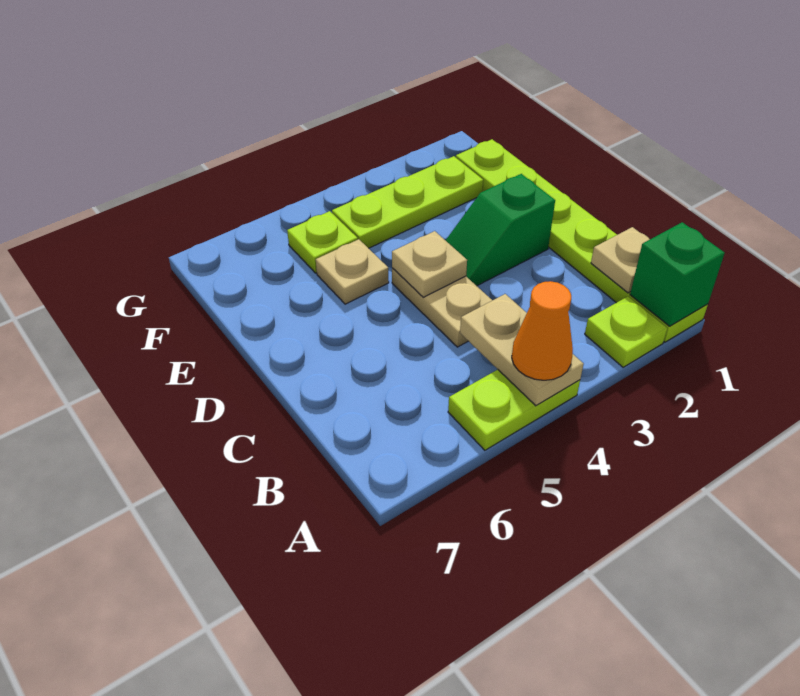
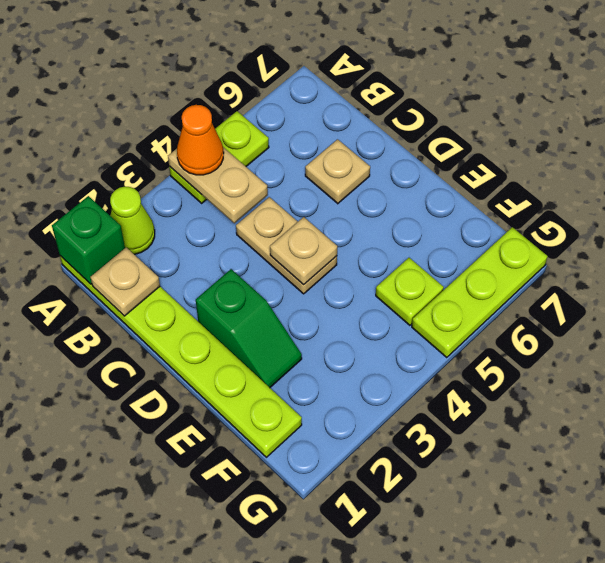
lime plate A2 level 1 -> lime cone A2 level 1
green slope D2:D3 level 1 top 2 -> green slope D2:E2 level 1 top D
tan plate E5 level 1 -> tan plate C6 level 1
lime plate F2:F4 level 1 -> lime plate G5:G7 level 1

